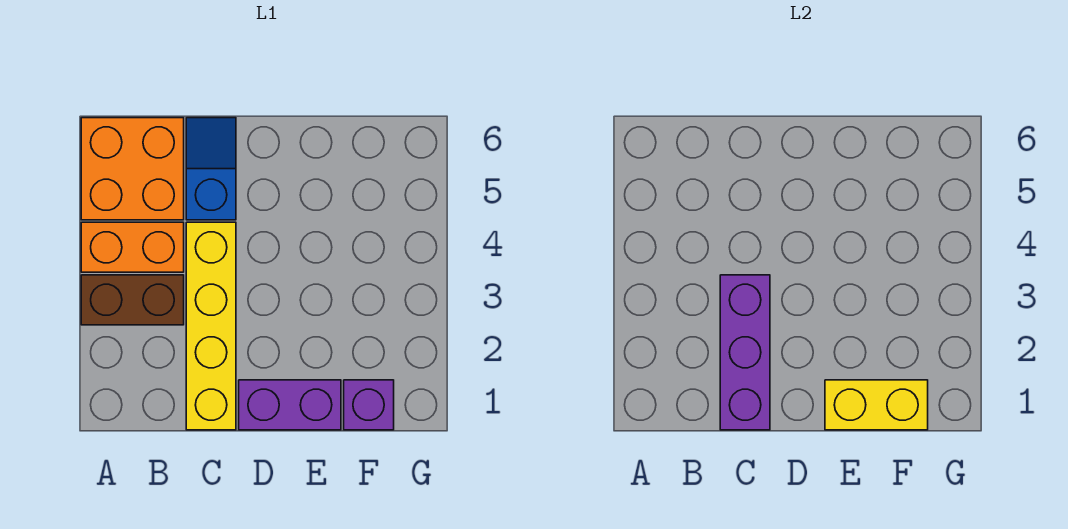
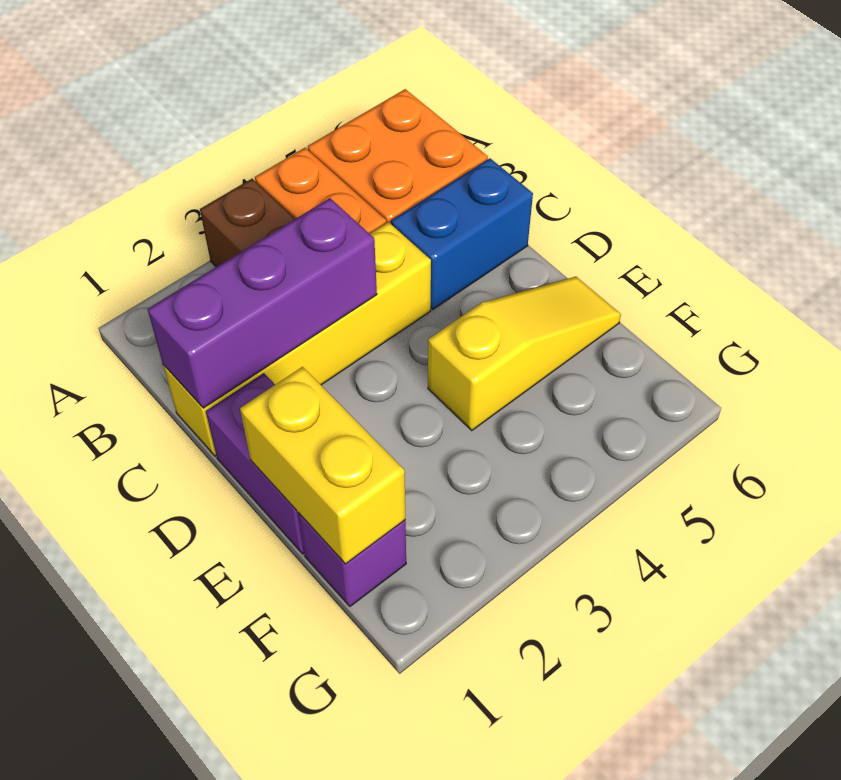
blue slope C5:C6 level 1 top 5 -> blue brick C5:C6 level 1
none -> yellow slope E4:E6 level 1 top 4

